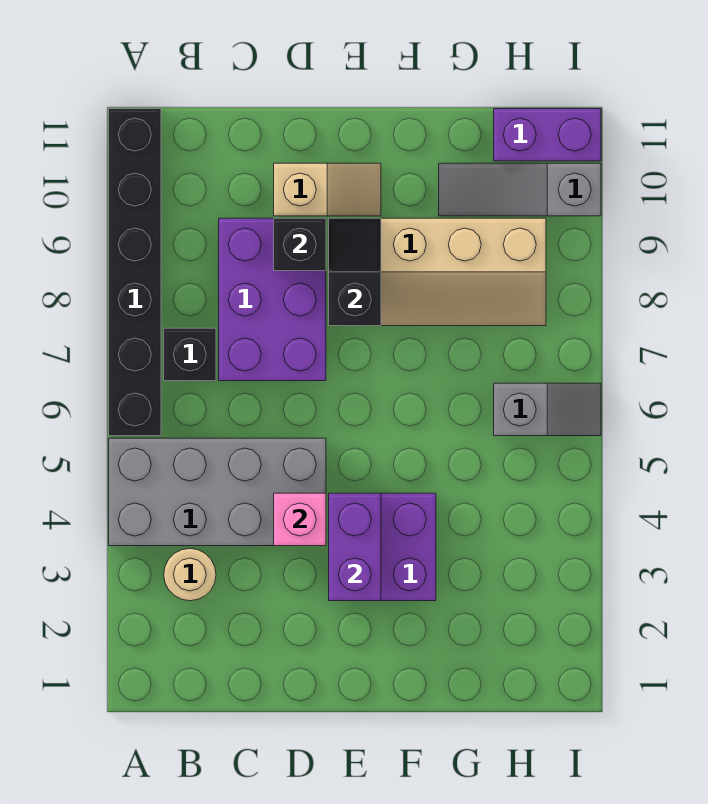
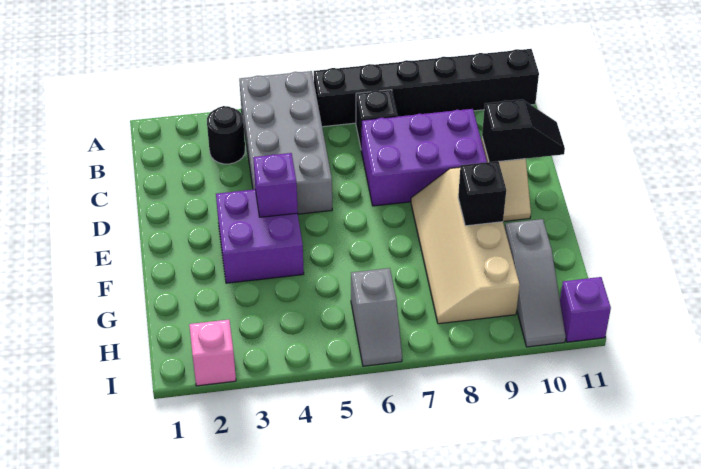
tan round brick B3 level 1 -> black round brick B3 level 1
pink brick D4 level 2 -> pink brick I2 level 1
black brick D9 level 2 -> black brick F9 level 2
purple brick E3:E4 level 2 -> purple brick E4 level 2
black slope E8:E9 level 2 top 8 -> black slope D10:D11 level 2 top 10
grey slope G10:I10 level 1 top I -> grey slope G10:I10 level 1 top G
purple brick H11:I11 level 1 -> purple brick I11 level 1

